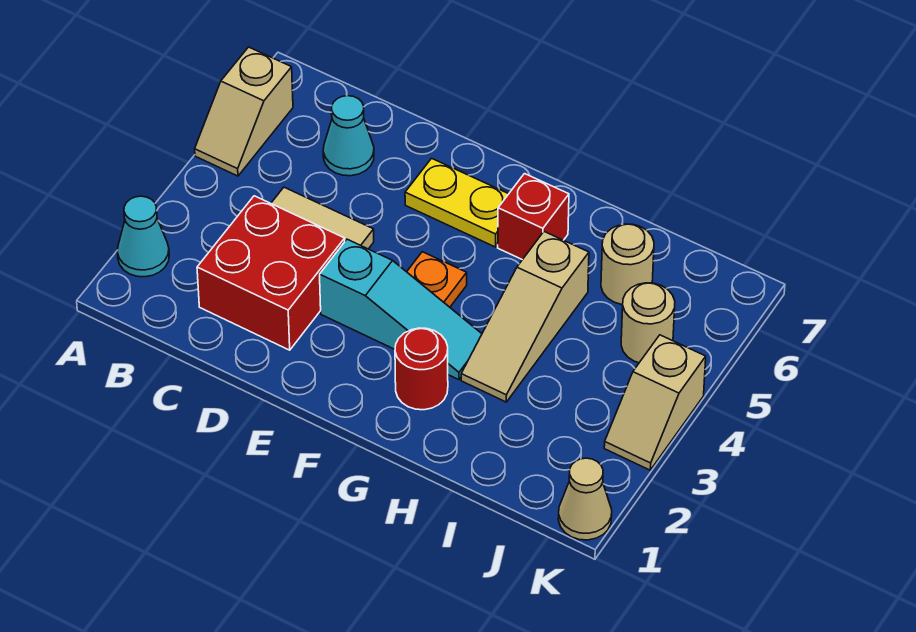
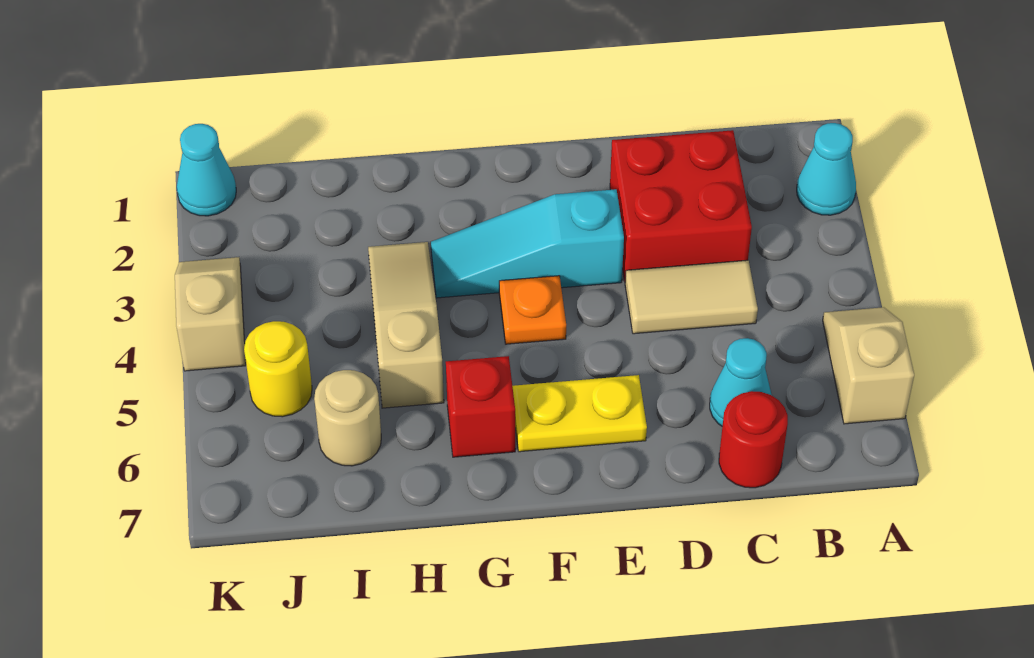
red round brick G2 level 1 -> red round brick C7 level 1
tan round brick J5 level 1 -> yellow round brick J5 level 1
tan cone K1 level 1 -> cyan cone K1 level 1

